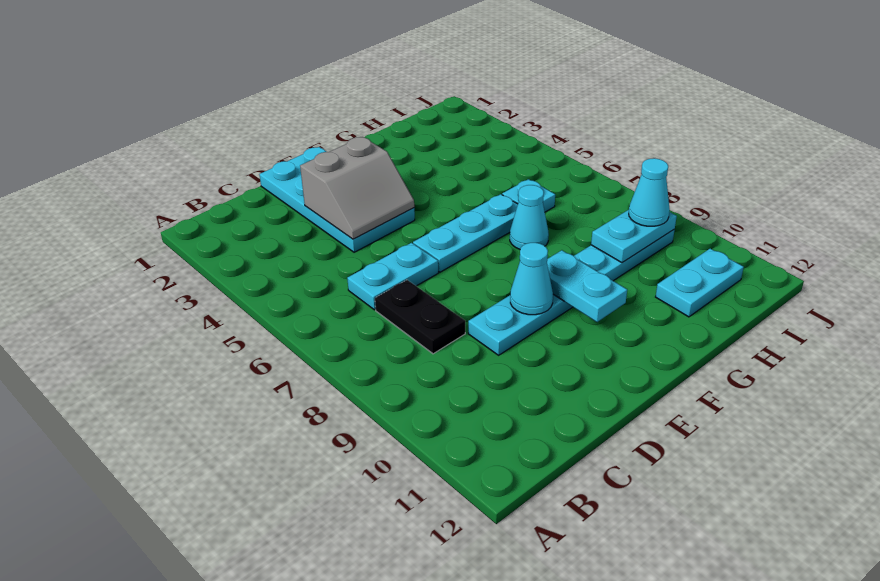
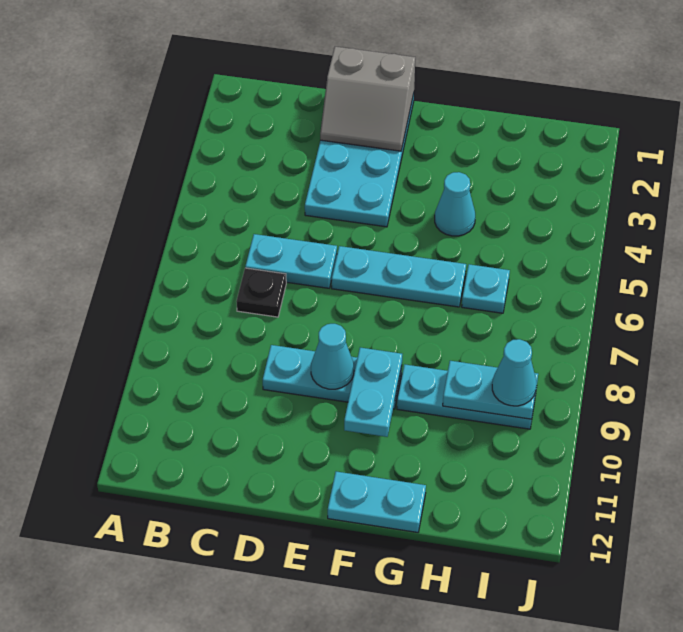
black plate C7:C8 level 1 -> black plate C7 level 1
grey slope D3:E4 level 2 top 3 -> grey slope D1:E2 level 2 top 1
cyan cone G7 level 1 -> cyan cone G4 level 1
cyan plate H11:I11 level 1 -> cyan plate F12:G12 level 1

